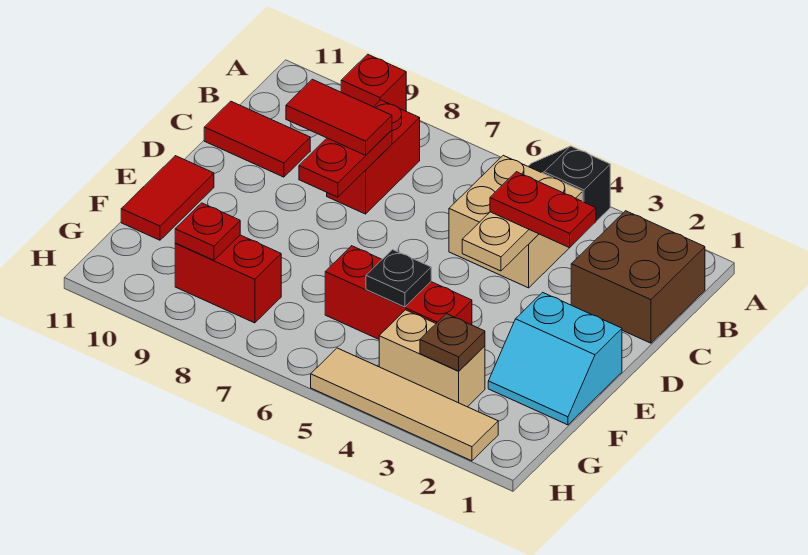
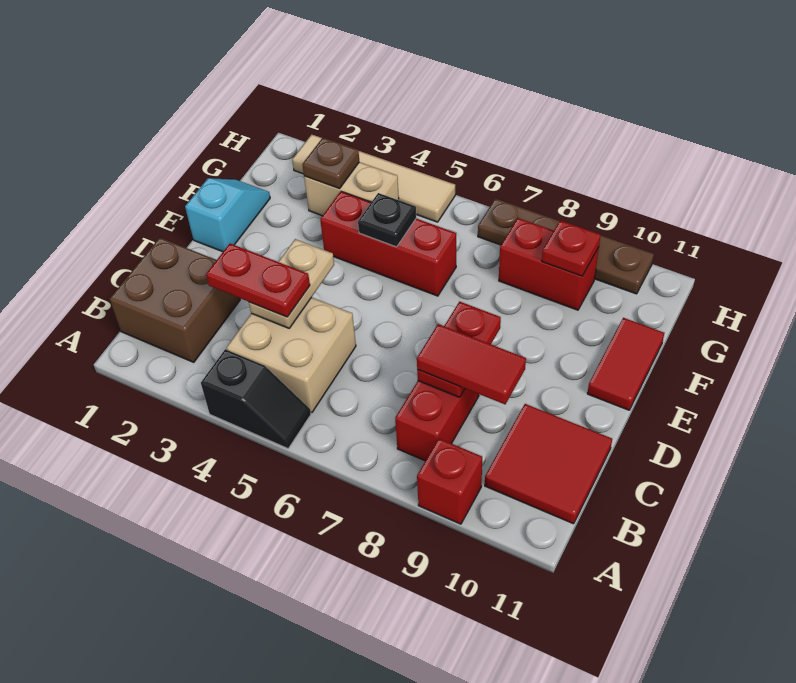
red tile C10:C11 level 1 -> red tile B10:C11 level 1
cyan slope E1:F2 level 1 top E -> cyan slope E1:F1 level 1 top E
none -> brown plate H7:H10 level 1

